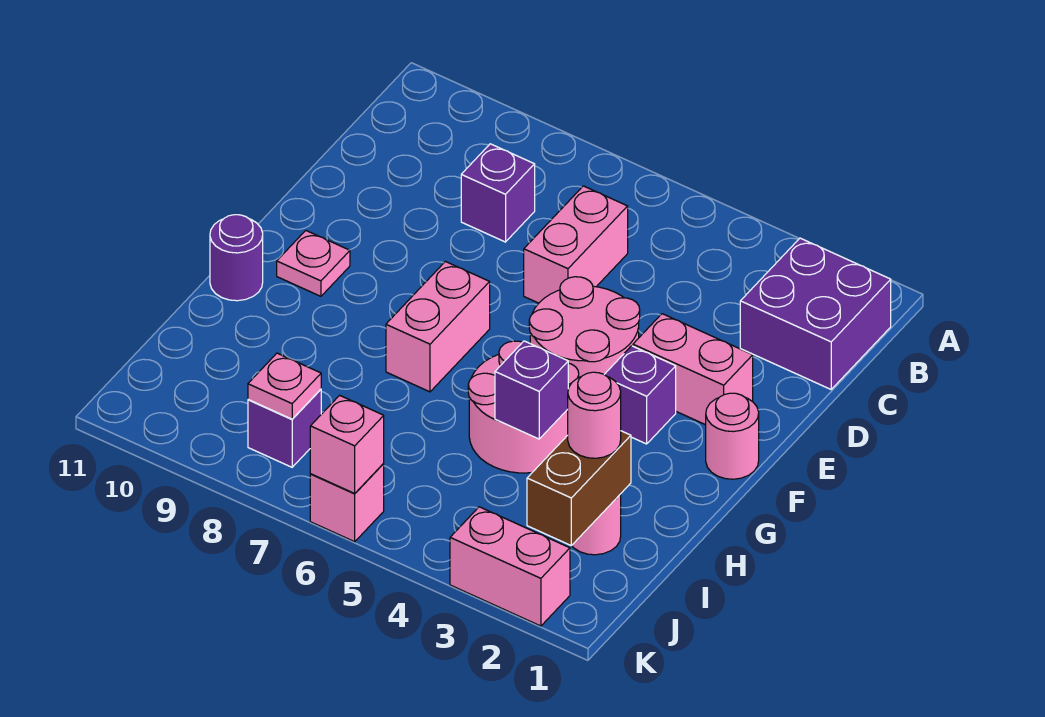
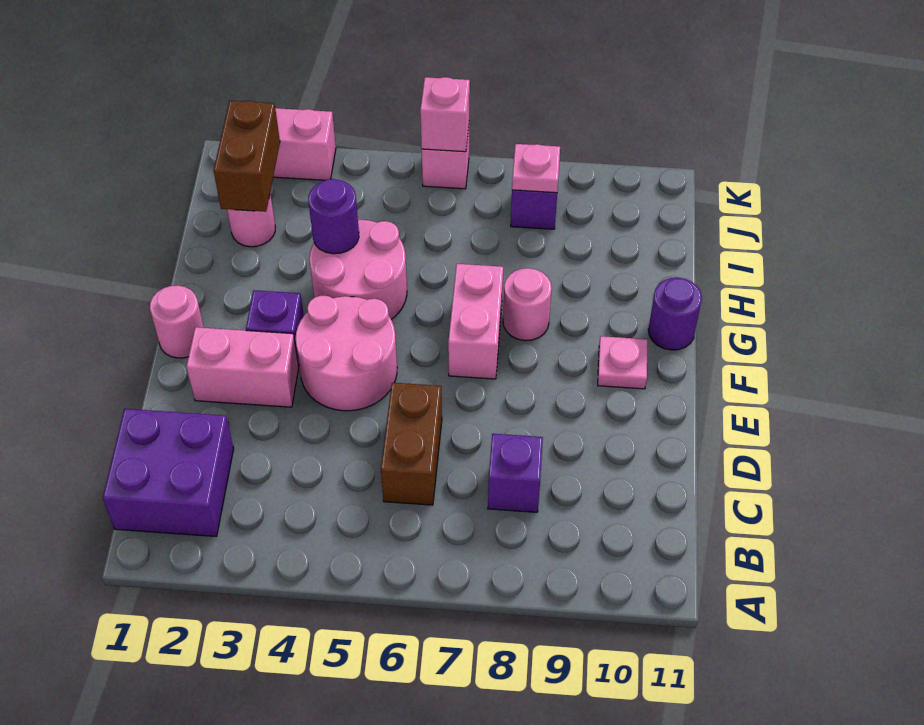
pink brick C6:D6 level 1 -> brown brick C6:D6 level 1
purple brick H4 level 2 -> purple round brick H4 level 2
pink round brick I2 level 3 -> pink round brick G8 level 1

